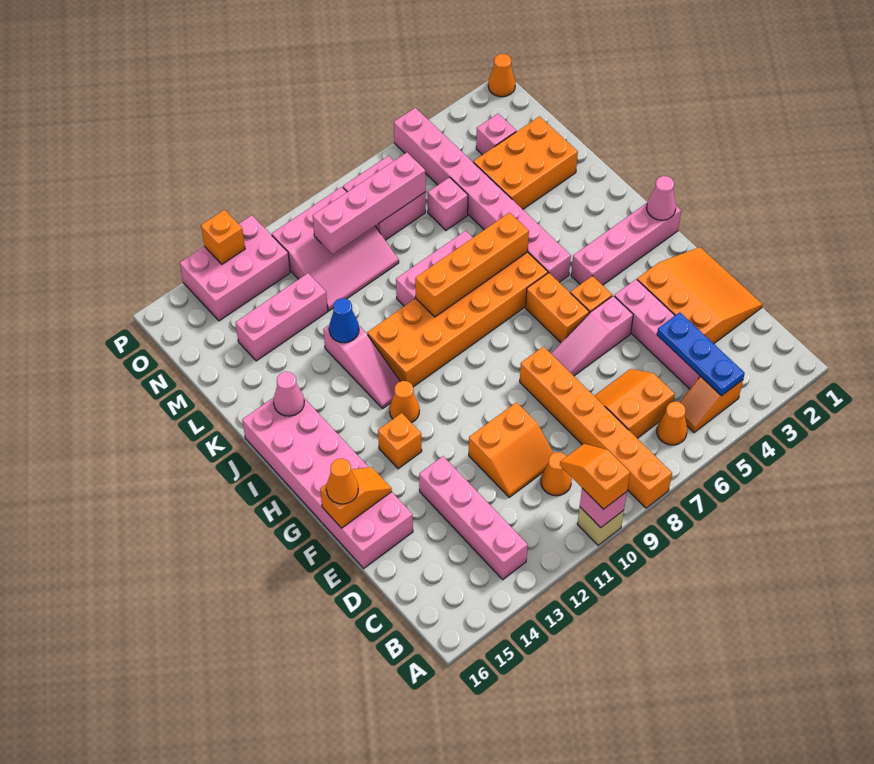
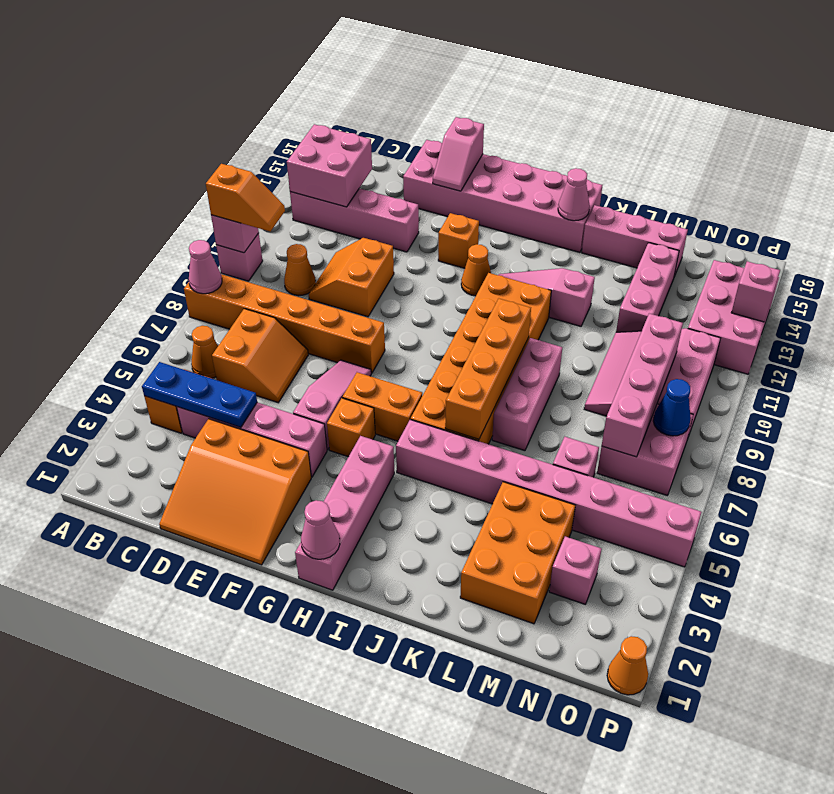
none -> pink cone A8 level 2
tan brick A10 level 1 -> pink brick A10 level 1
none -> pink brick B13:C14 level 2
orange slope F15:F16 level 2 top 16 -> pink slope F15:F16 level 2 top 16
orange cone F16 level 3 -> none
blue cone K12 level 2 -> blue cone O8 level 2
none -> pink brick K15:M15 level 1
orange brick P13 level 2 -> pink brick P13 level 2

